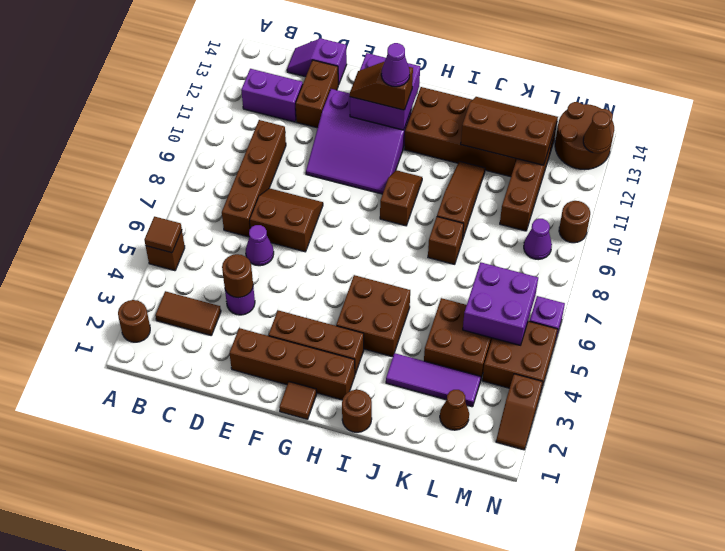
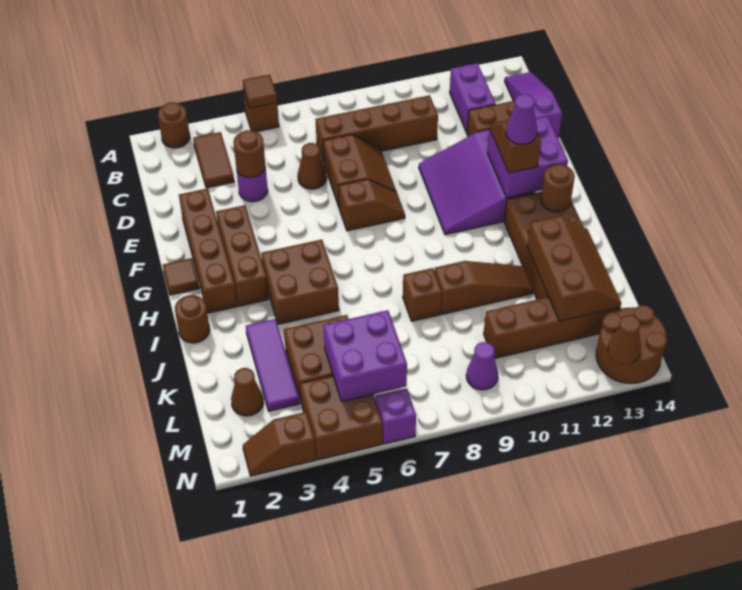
purple slope C14:D14 level 1 top D -> purple slope B14:D14 level 1 top D
purple cone D6 level 1 -> brown cone D6 level 1
brown slope H9:H10 level 1 top 9 -> brown slope F7:F8 level 1 top 7
brown round brick N10 level 1 -> brown round brick H13 level 2

